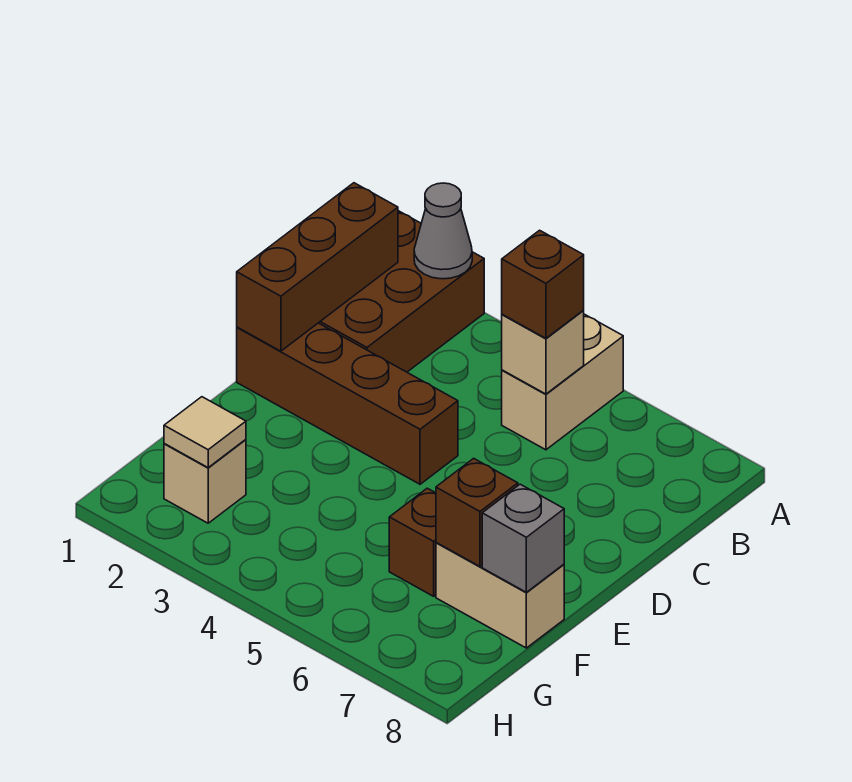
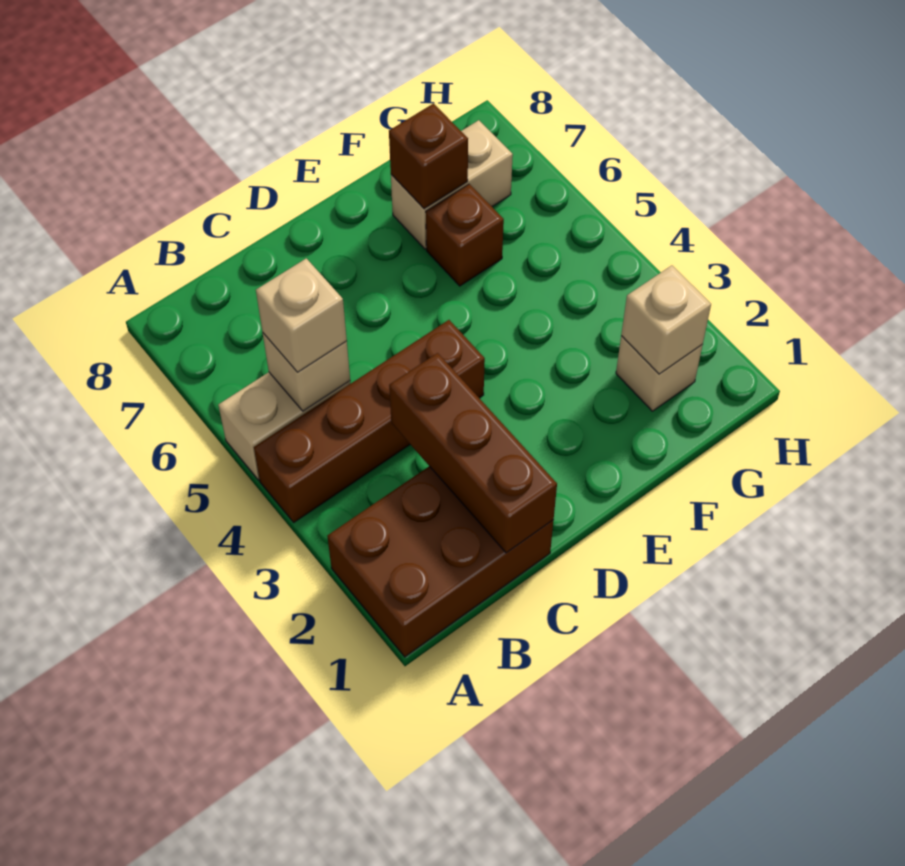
grey cone A2 level 2 -> none
brown brick B1:D1 level 2 -> brown brick C1:C3 level 2
brown brick B5 level 3 -> tan brick B5 level 3
brown brick D1:D4 level 1 -> brown brick A4:D4 level 1
tan brick F7:F8 level 1 -> tan brick F7:G7 level 1
grey brick F8 level 2 -> none
tan tile G2 level 2 -> tan brick G2 level 2

